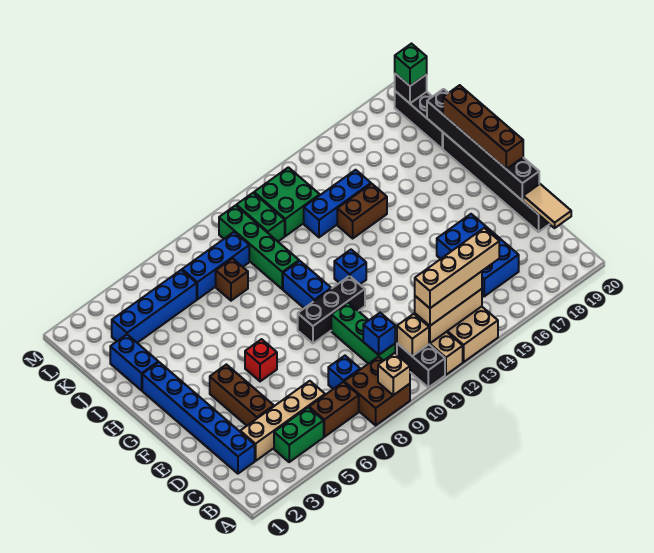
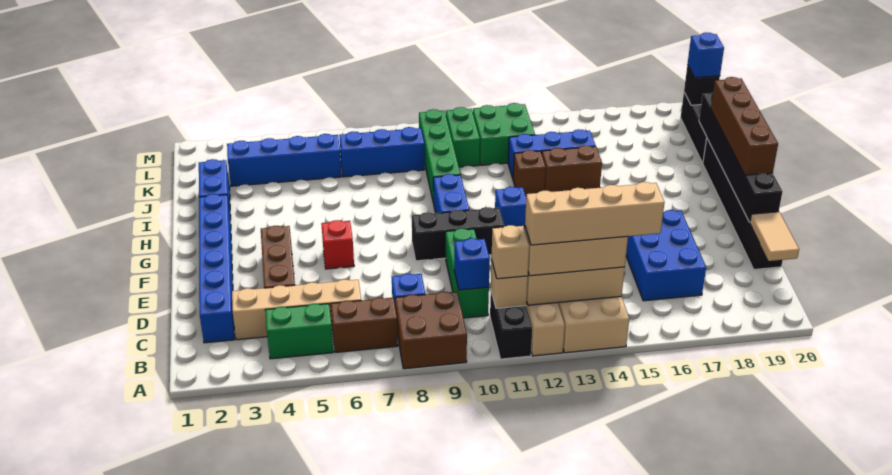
tan brick A9 level 2 -> tan brick B11 level 3
brown brick J8 level 1 -> brown brick I13 level 1
green brick L20 level 3 -> blue brick L20 level 3

